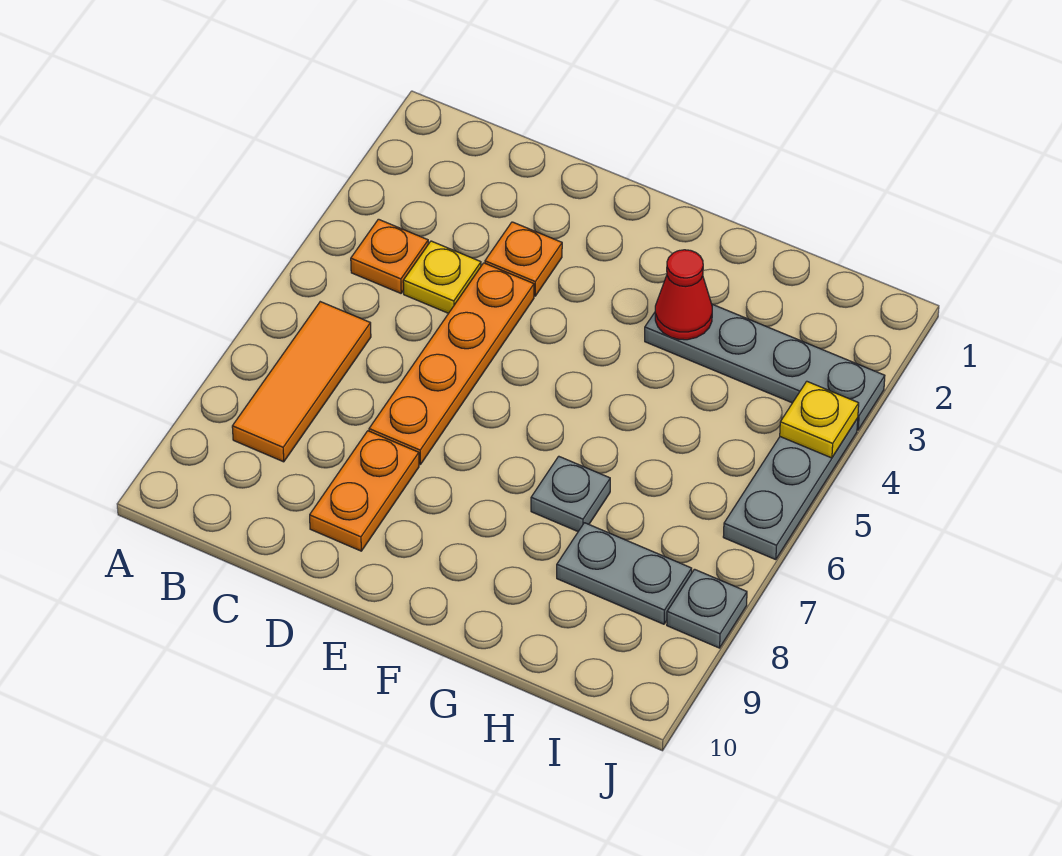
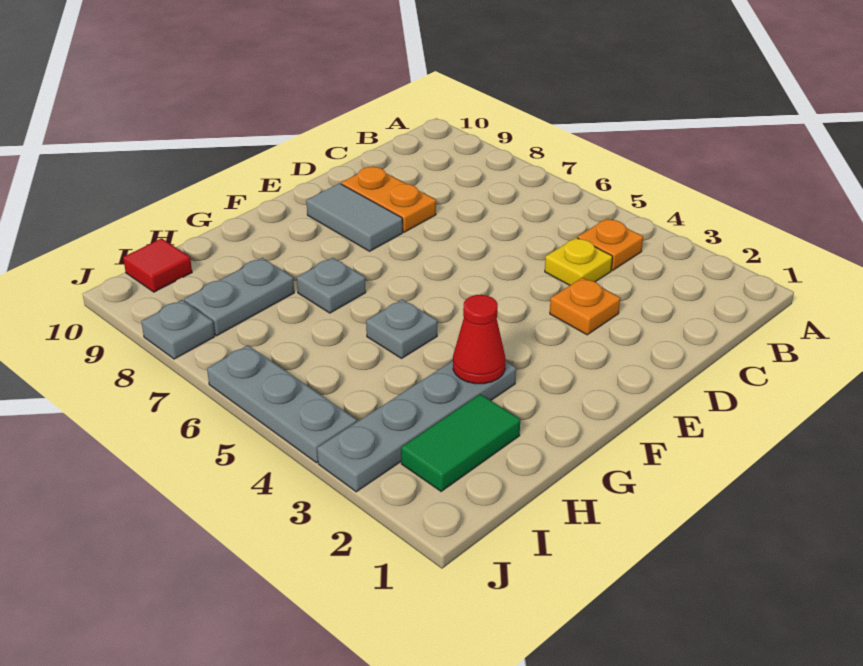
orange tile B6:B8 level 1 -> none
orange plate D4:D7 level 1 -> none
none -> grey tile E8:E9 level 1
none -> grey plate G5 level 1
none -> green tile H2:I2 level 1
none -> red tile I10 level 1
yellow plate J4 level 2 -> none

